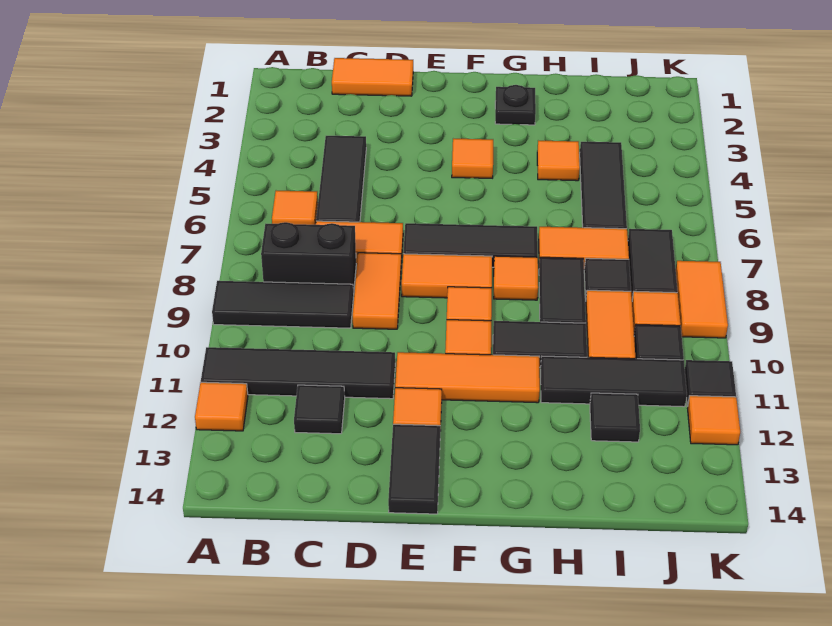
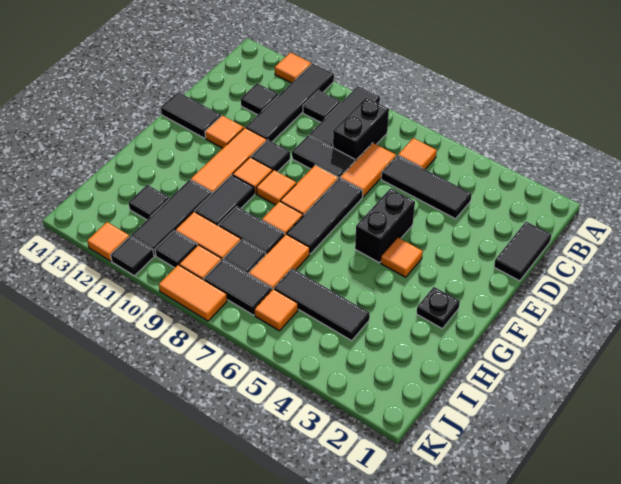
none -> black tile B10 level 1
orange tile C1:D1 level 1 -> black tile C1:D1 level 1
orange tile D8:D9 level 1 -> black tile D8:D9 level 1
none -> black brick E5:F5 level 1
none -> black tile E10 level 1
orange tile H4 level 1 -> orange tile J6 level 1

